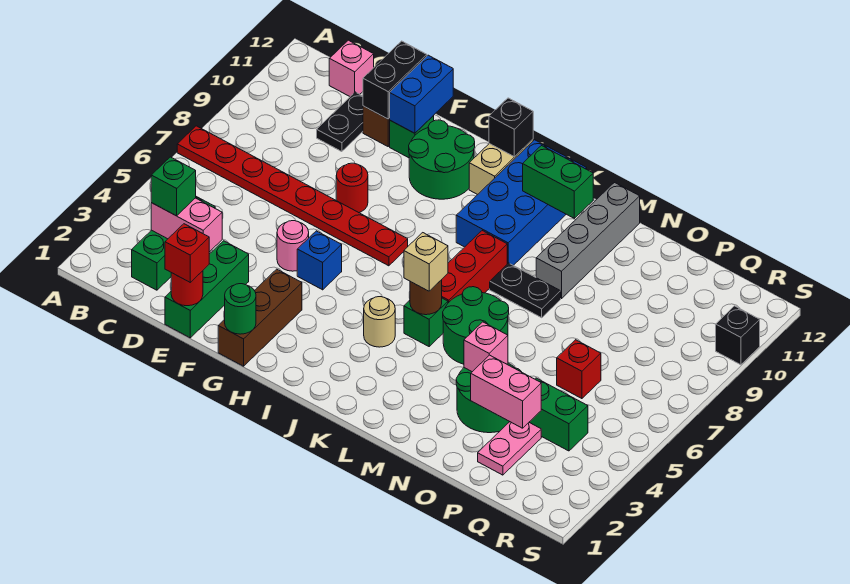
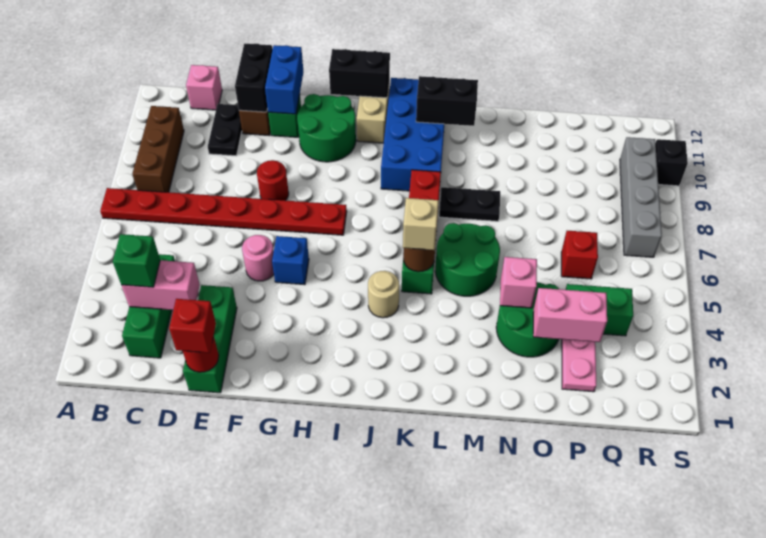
brown brick G1:G3 level 1 -> brown brick B8:B10 level 1
green round brick G1 level 2 -> none
black brick I12 level 2 -> black brick H12:I12 level 2
green brick K11:L11 level 2 -> black brick K11:L11 level 2
grey brick M9:M12 level 1 -> grey brick R7:R10 level 1

